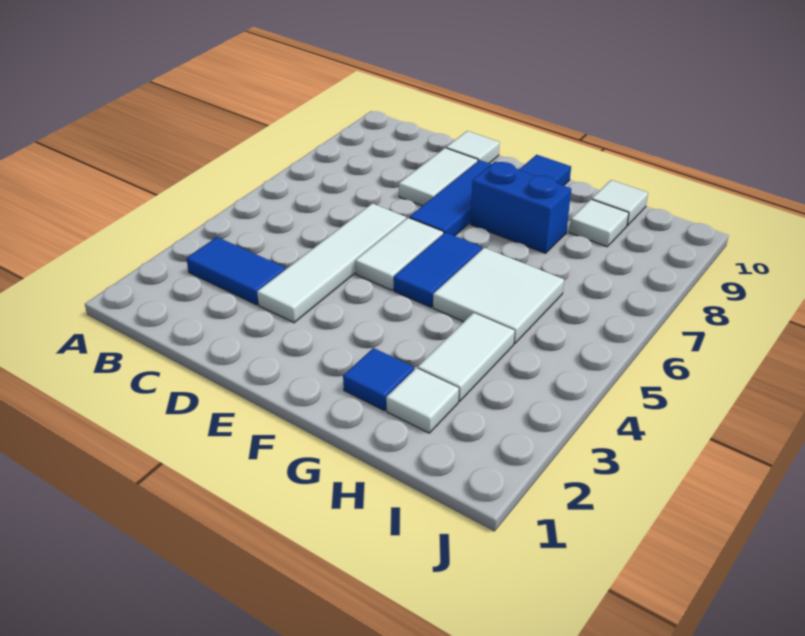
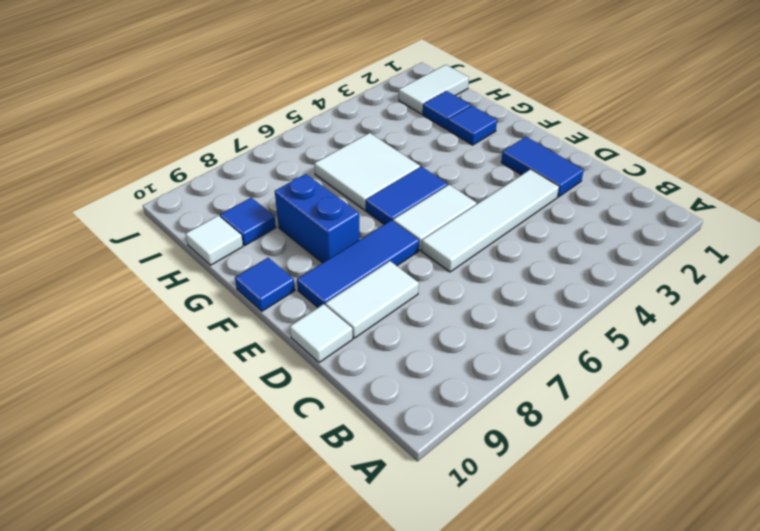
blue tile B3:C3 level 1 -> blue tile D2:E2 level 1
white tile H2 level 1 -> blue tile H2 level 1
white tile H3:H4 level 1 -> white tile I1:I2 level 1
white tile H9 level 1 -> blue tile H9 level 1

